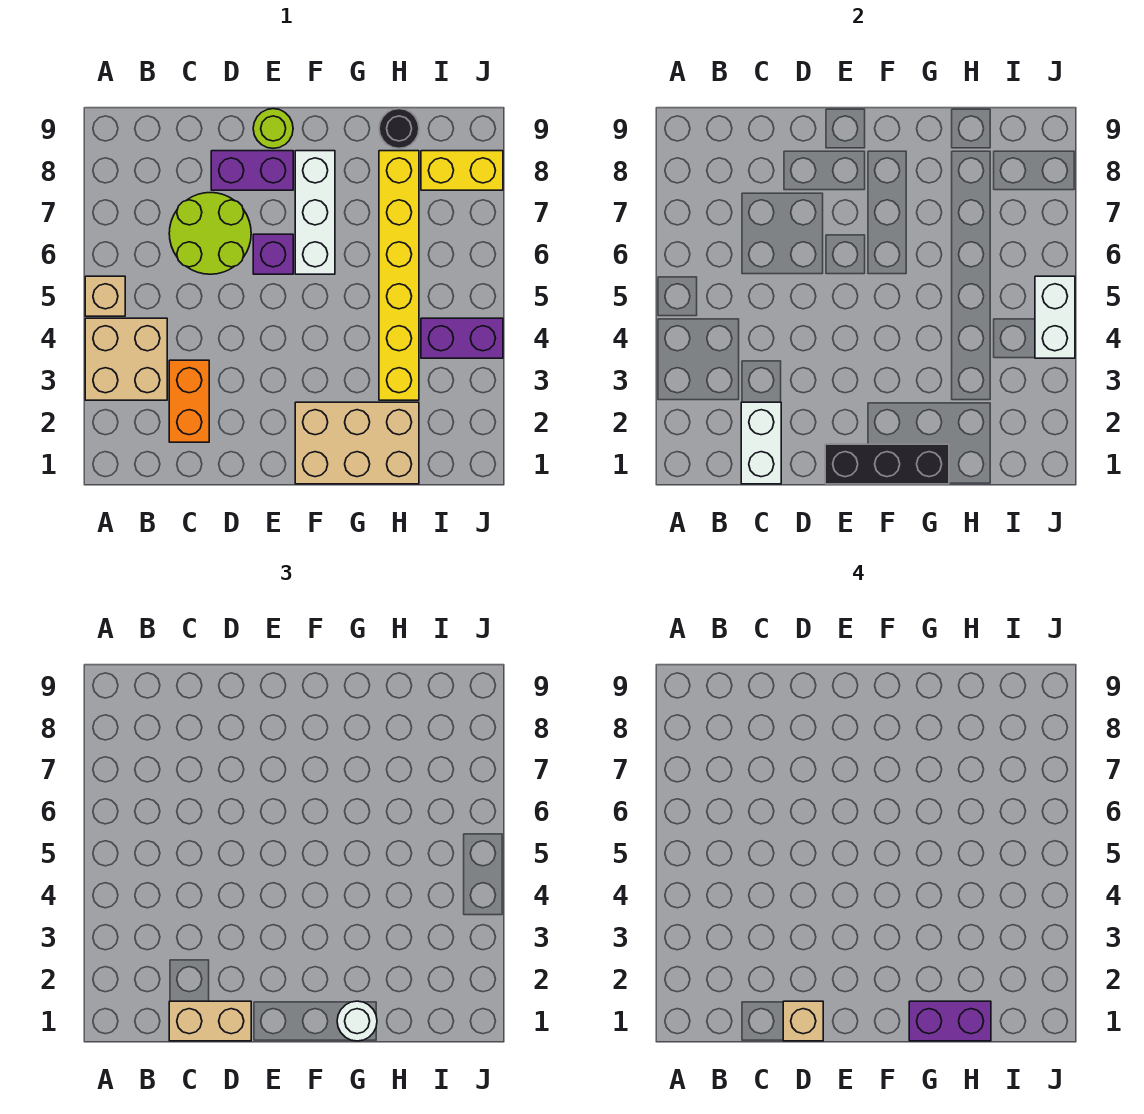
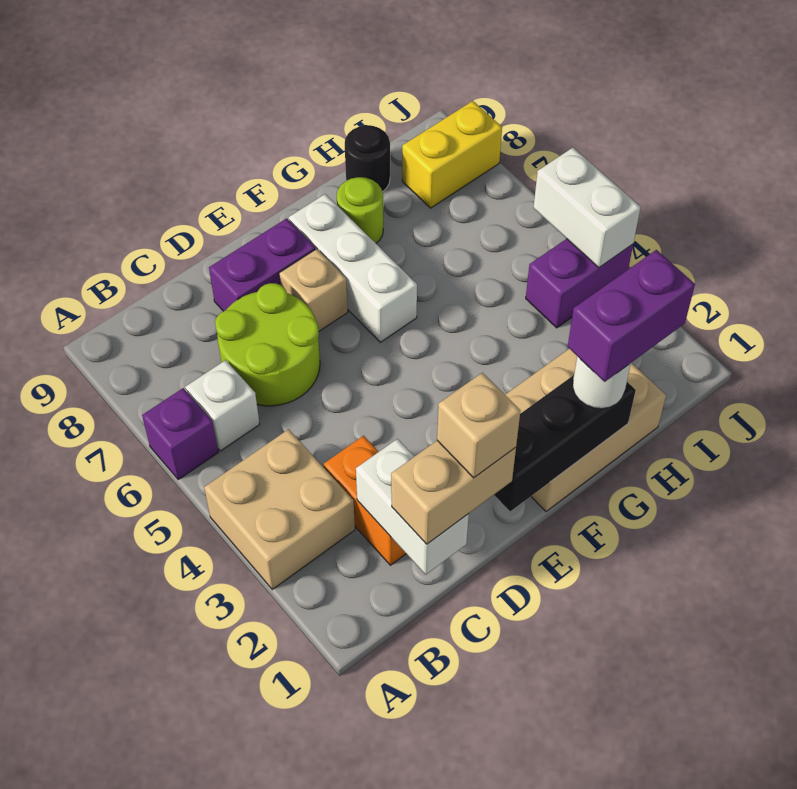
tan brick A5 level 1 -> tan brick E7 level 1
none -> white brick B6 level 1
purple brick E6 level 1 -> purple brick A6 level 1
lime round brick E9 level 1 -> lime round brick G8 level 1
yellow brick H3:H8 level 1 -> none

